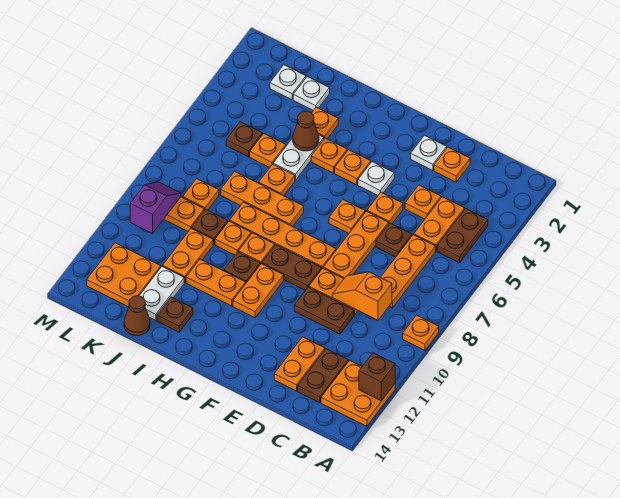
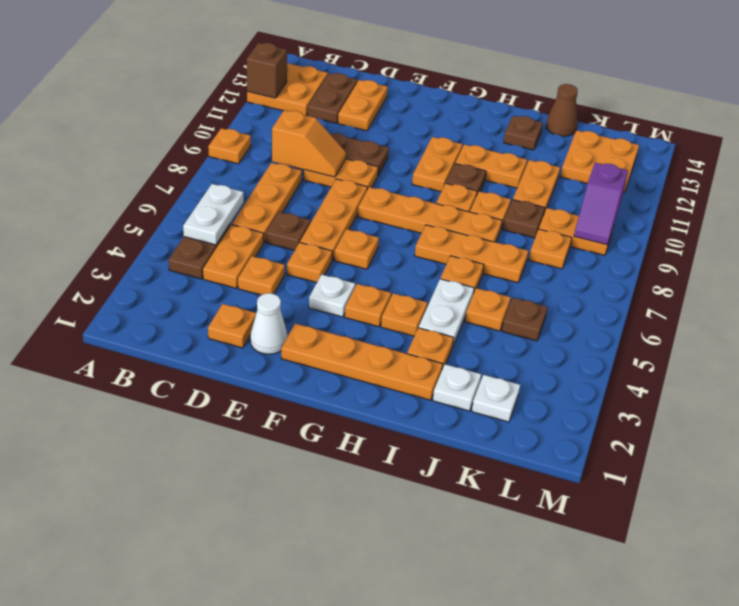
white plate E2 level 1 -> white cone E2 level 1
none -> orange plate F2:I2 level 1
brown plate F9:G9 level 1 -> none
brown cone I4 level 2 -> none
white plate J12:J13 level 1 -> white plate B5:B6 level 2

